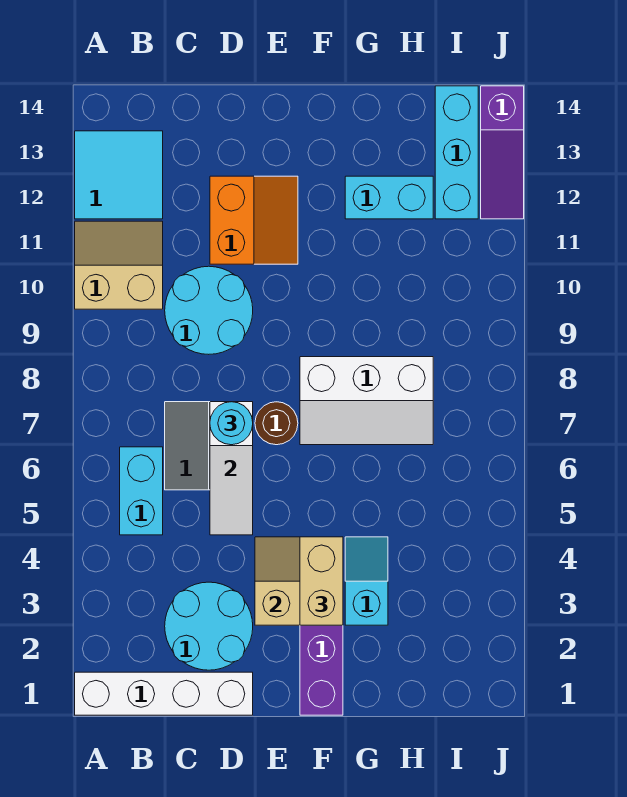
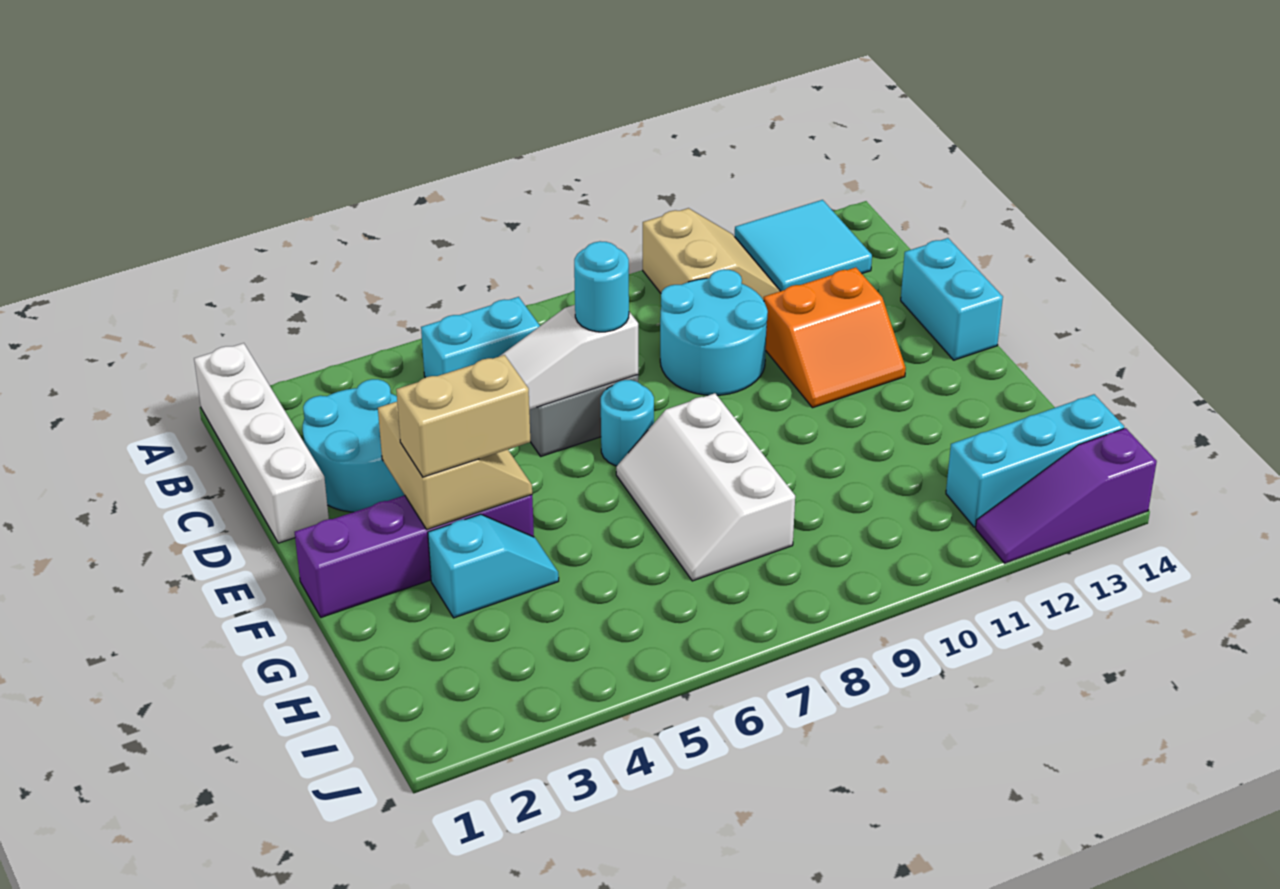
brown round brick E7 level 1 -> cyan round brick E7 level 1
cyan brick G12:H12 level 1 -> cyan brick D14:E14 level 1

